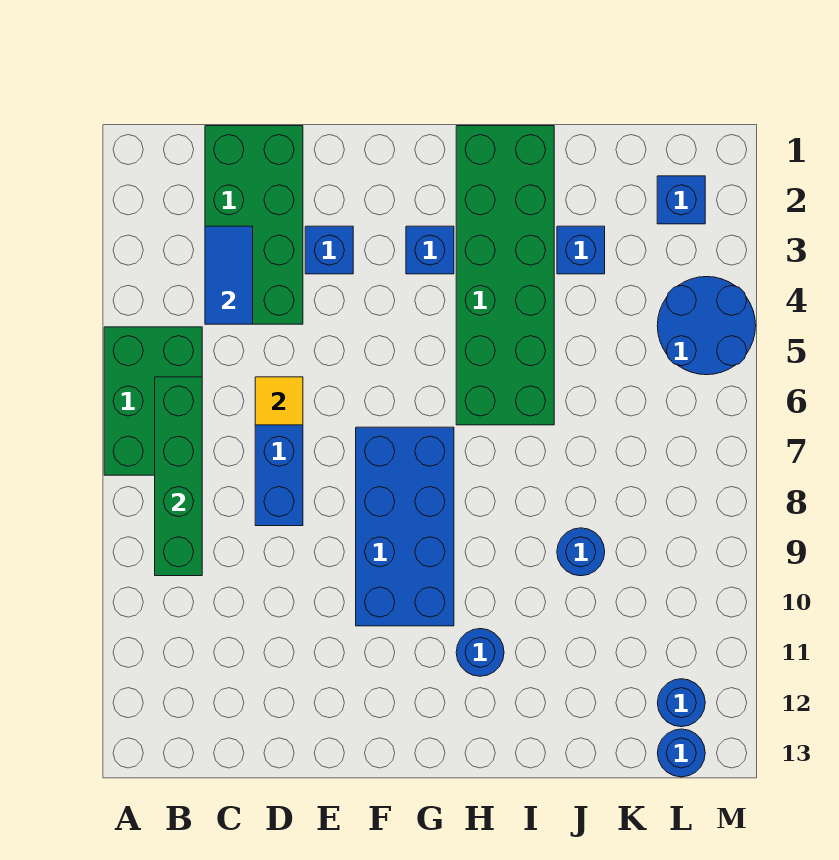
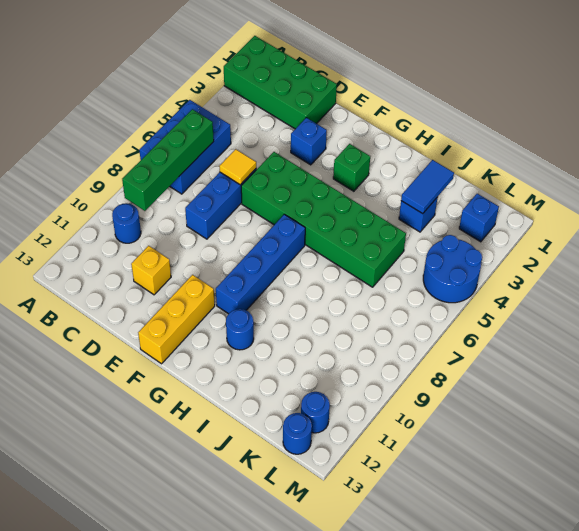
green brick A5:B7 level 1 -> blue brick A5:B7 level 1
green brick C1:D4 level 1 -> green brick A1:D2 level 1
blue tile C3:C4 level 2 -> blue tile J2:J3 level 2
none -> yellow brick D11 level 1
blue brick F7:G10 level 1 -> blue brick G7:G10 level 1
none -> yellow brick F11:F13 level 1
blue brick G3 level 1 -> green brick G3 level 1
green brick H1:I6 level 1 -> green brick E5:J6 level 1
blue round brick J9 level 1 -> blue round brick B10 level 1

